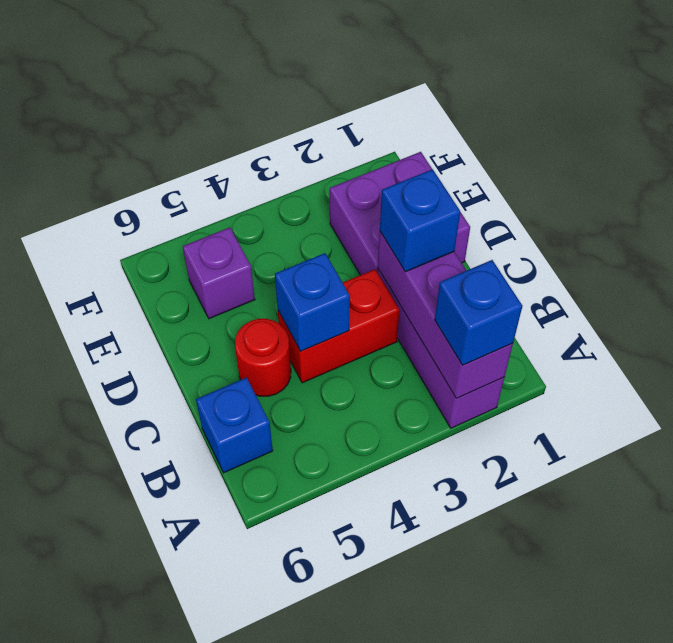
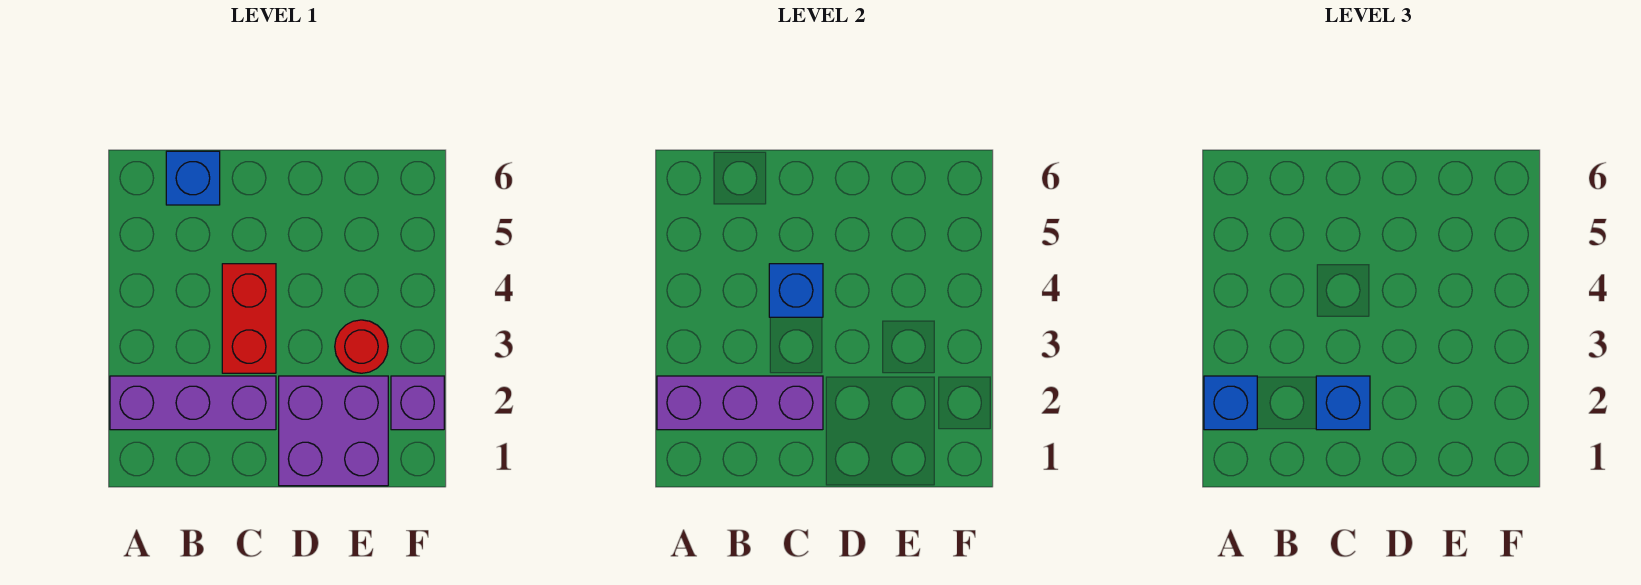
red round brick C5 level 1 -> red round brick E3 level 1
purple brick E5 level 1 -> purple brick F2 level 1

